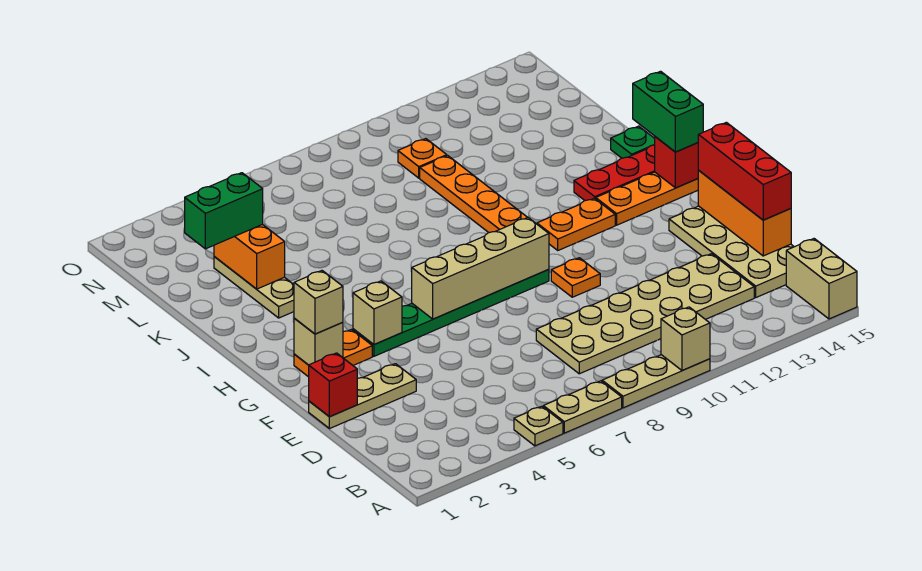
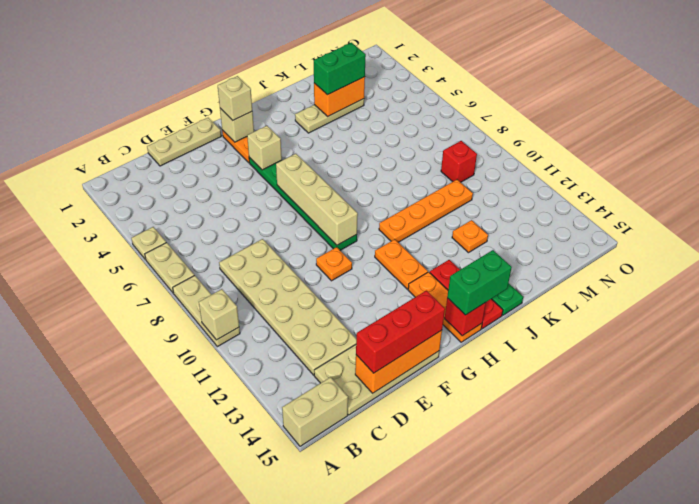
tan plate E1:E3 level 1 -> tan plate D1:F1 level 1
red brick E1 level 2 -> red brick M9 level 1
green brick L2:L3 level 3 -> green brick K3:L3 level 3
orange plate M10 level 1 -> orange plate K12 level 1

